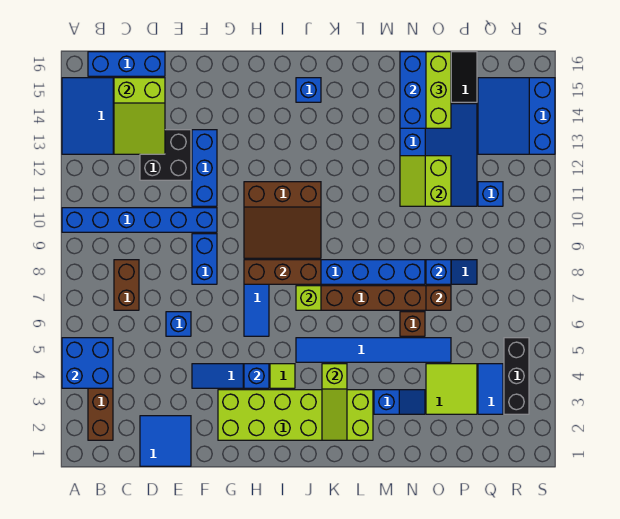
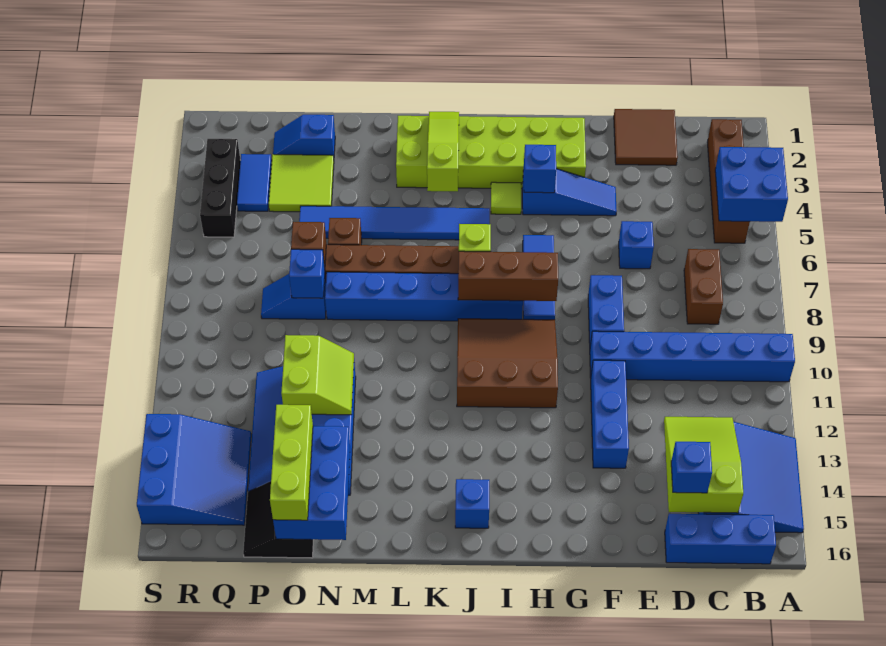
blue tile D1:E2 level 1 -> brown tile D1:E2 level 1
black brick D12:E13 level 1 -> none
blue slope M3:N3 level 1 top M -> blue slope O2:P2 level 1 top O
blue brick Q11 level 1 -> blue brick D15 level 3

